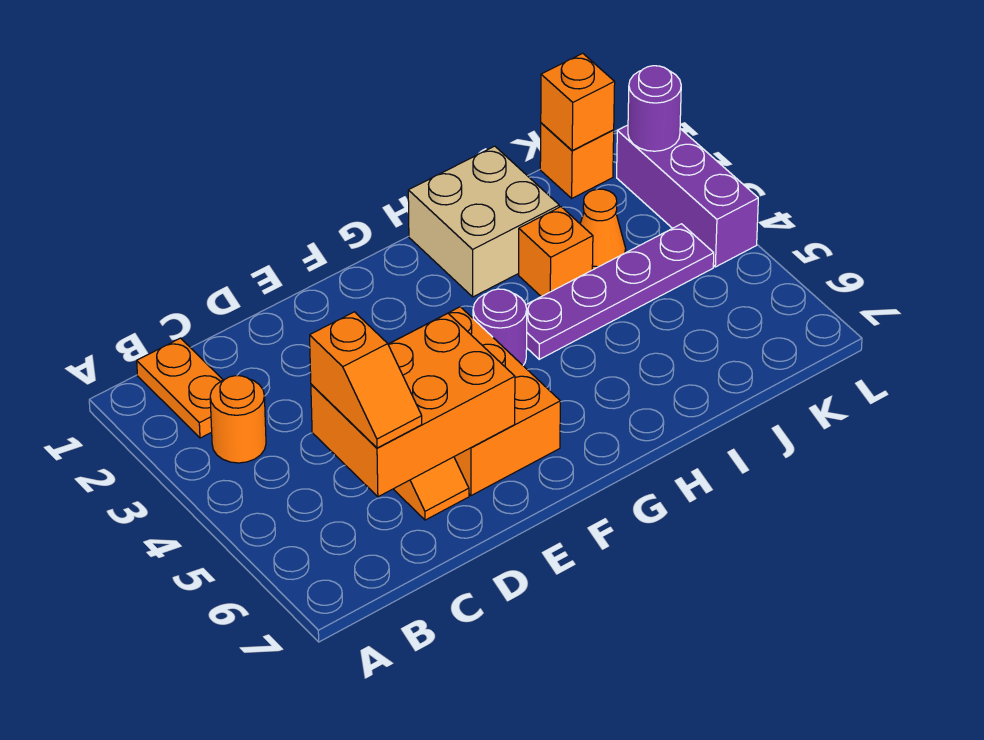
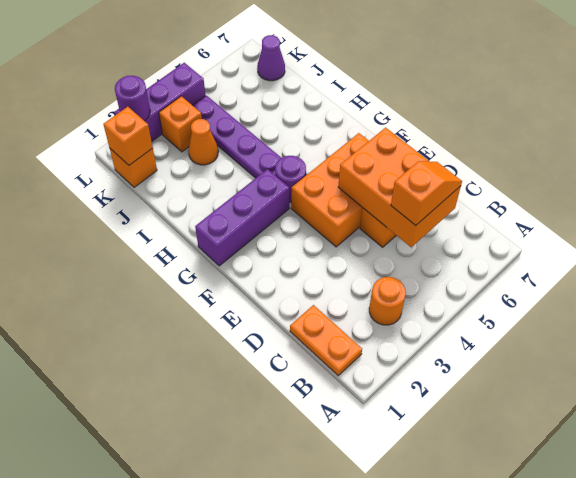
orange plate B1:B2 level 1 -> orange plate B1:C1 level 1
none -> purple brick G1:G3 level 1
tan brick H1:I2 level 1 -> none
orange brick I3 level 1 -> orange brick K3 level 1
none -> purple cone K7 level 1

